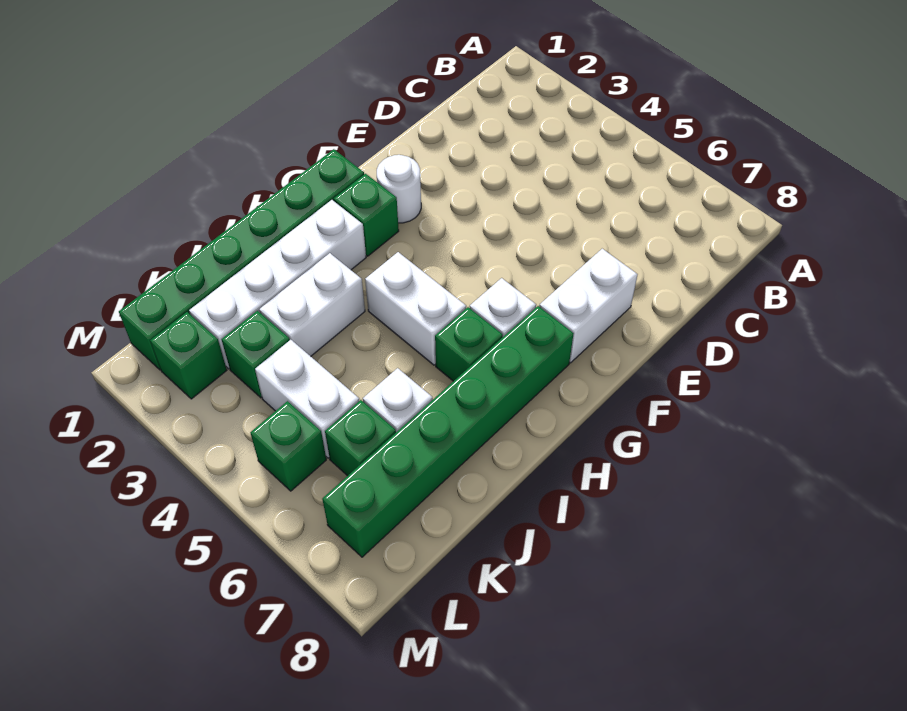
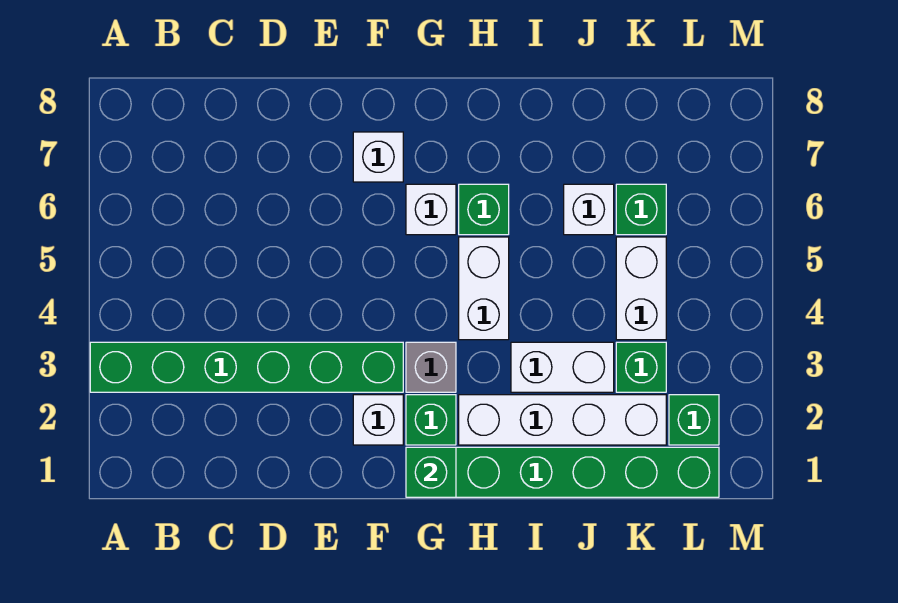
white brick E7:F7 level 1 -> white brick F7 level 1
white round brick F2 level 1 -> white brick F2 level 1
none -> grey brick G3 level 1
green brick G7:L7 level 1 -> green brick A3:F3 level 1
green brick L5 level 1 -> green brick G1 level 2

